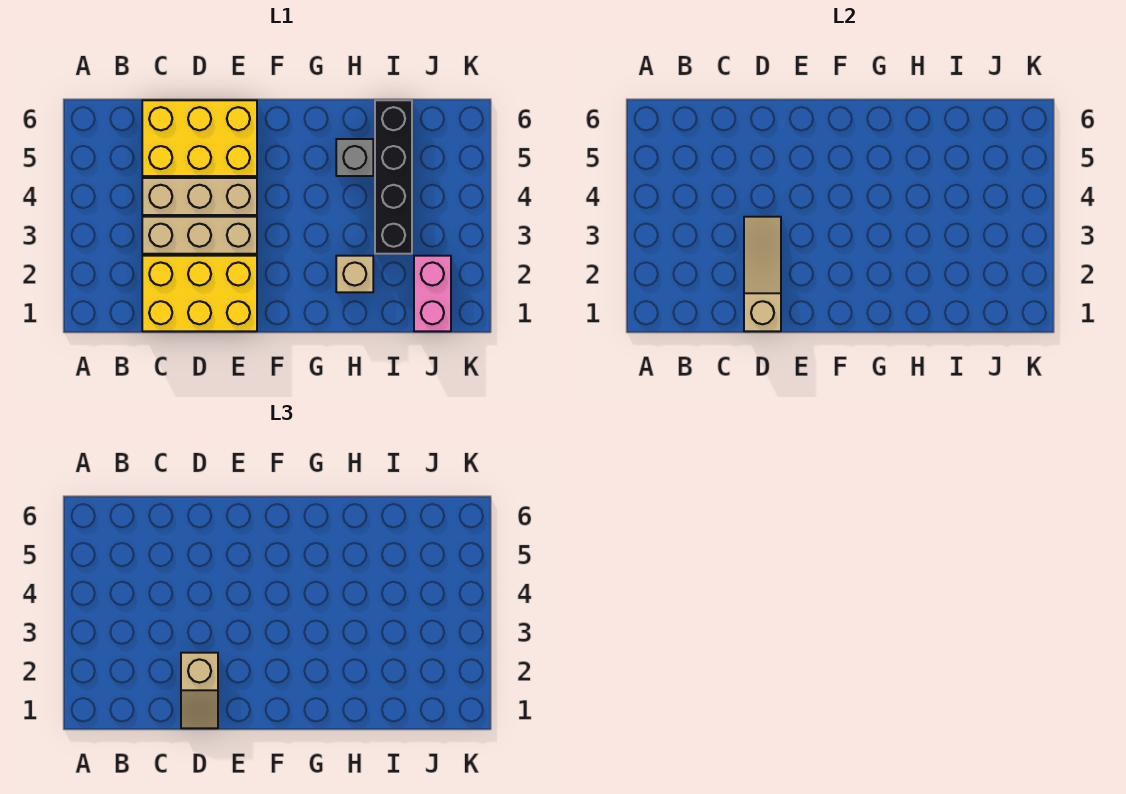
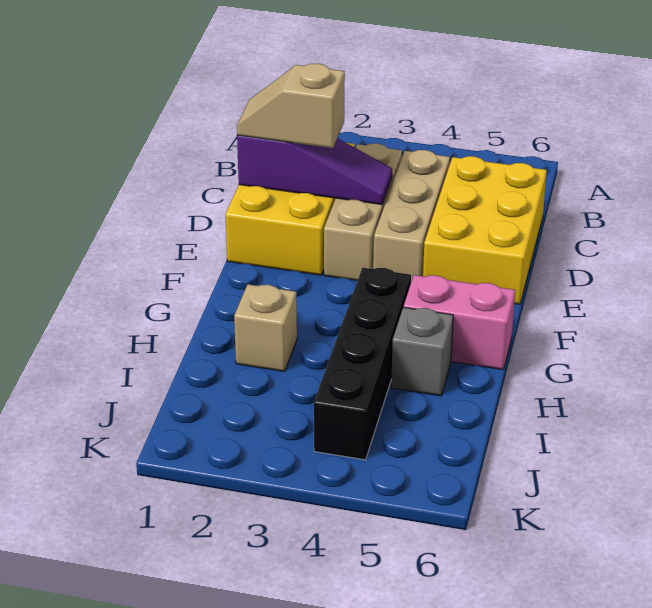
tan slope D1:D3 level 2 top 1 -> purple slope D1:D3 level 2 top 1
black brick I3:I6 level 1 -> black brick G4:J4 level 1
pink brick J1:J2 level 1 -> pink brick G5:G6 level 1

